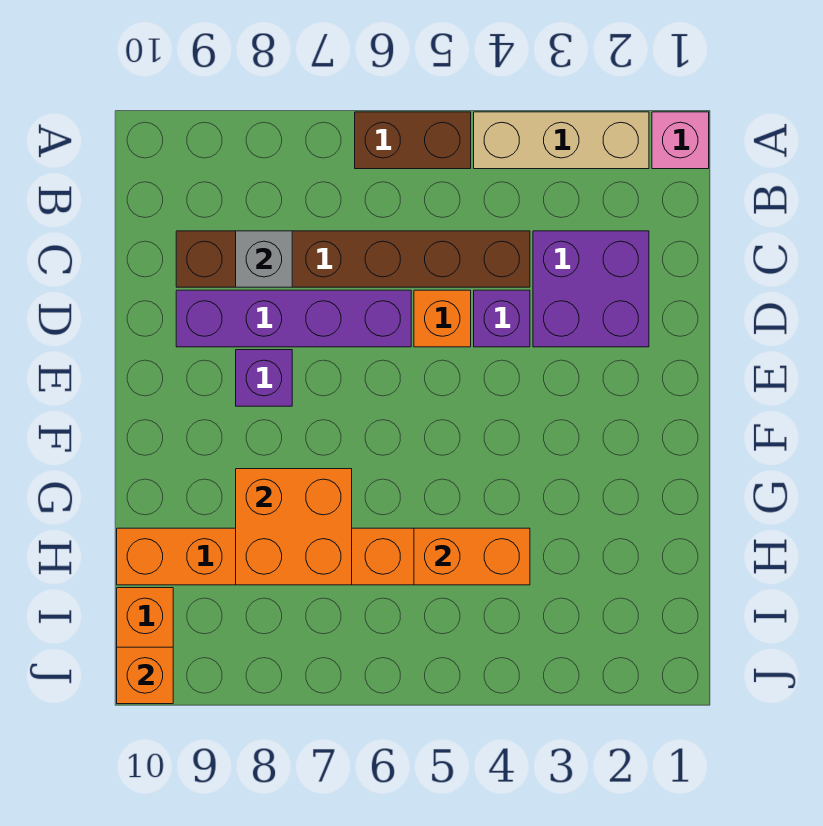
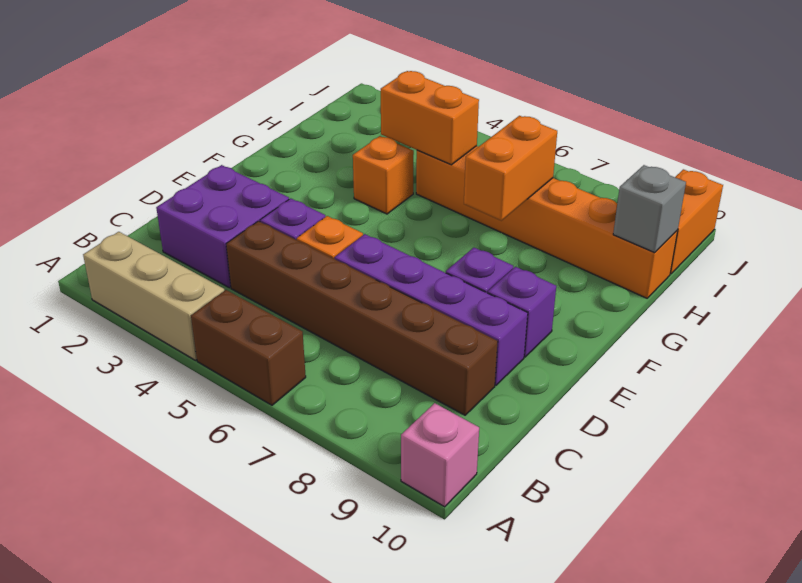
pink brick A1 level 1 -> pink brick A10 level 1
grey brick C8 level 2 -> grey brick H10 level 2
none -> purple brick E9 level 1
orange brick G7:H8 level 2 -> orange brick G7:H7 level 2
orange brick J10 level 2 -> orange brick G4 level 1

